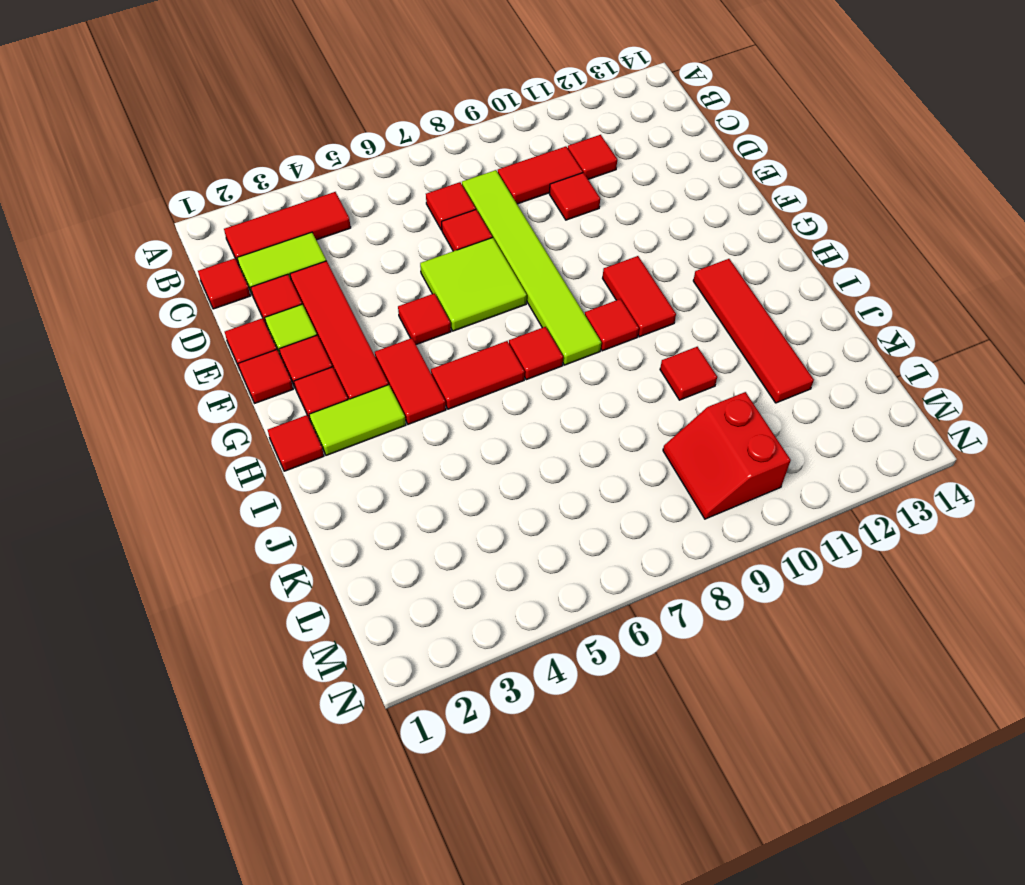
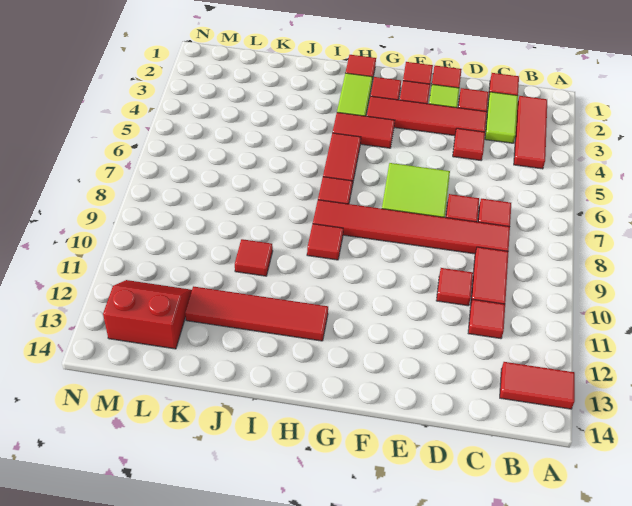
lime tile C8:H8 level 1 -> red tile C8:H8 level 1
red tile F5 level 1 -> red tile D4 level 1
red tile G10:H10 level 1 -> red tile A13:B13 level 1
red slope L9:M10 level 1 top 10 -> red slope L12:M13 level 1 top 13

